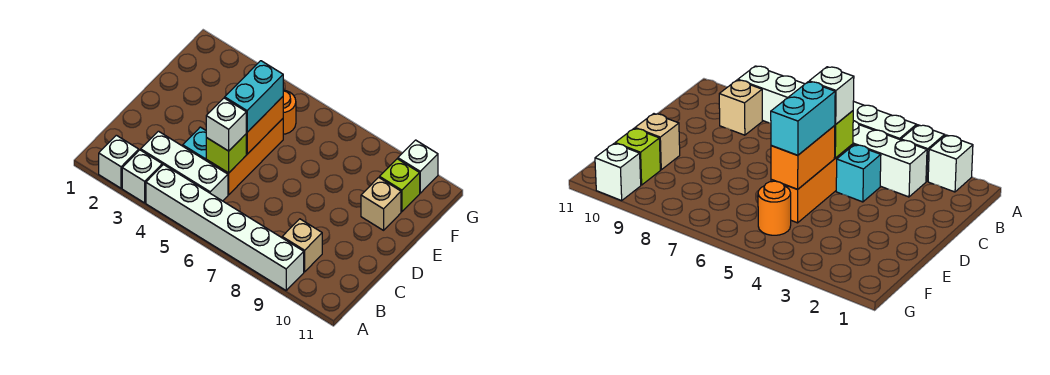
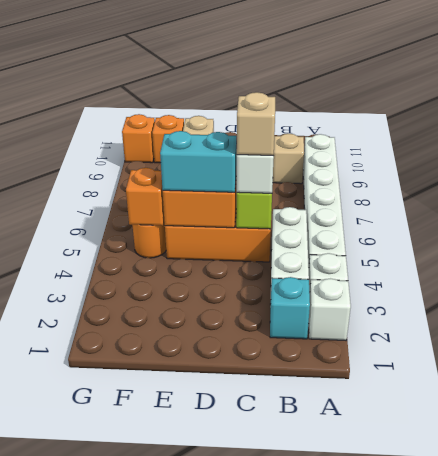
cyan brick C4 level 1 -> cyan brick B2 level 1
none -> tan brick C5 level 4
none -> orange brick F5 level 2
lime brick F10 level 1 -> orange brick F10 level 1
white brick G10 level 1 -> orange brick G10 level 1

